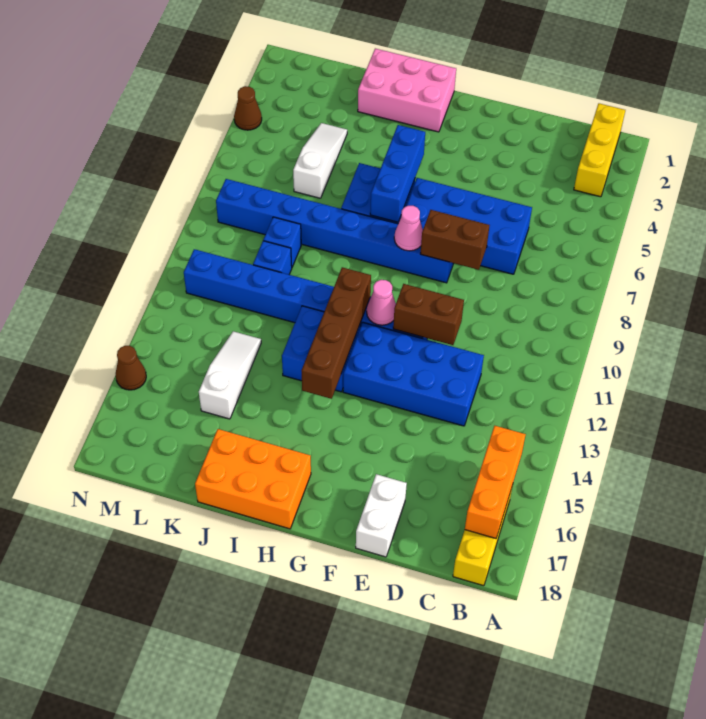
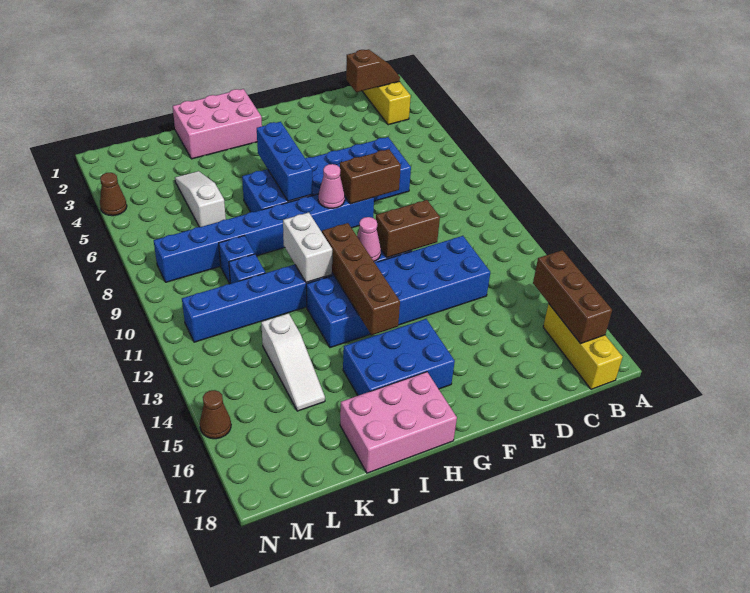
none -> brown slope B2:C2 level 2 top C
orange brick B15:B17 level 2 -> brown brick B15:B17 level 2
white brick E17:E18 level 1 -> white brick I10:I11 level 2
none -> blue brick G15:I16 level 1
orange brick H17:J18 level 1 -> pink brick H17:J18 level 1
white slope K13:K15 level 1 top 15 -> white slope K13:K15 level 1 top 13

